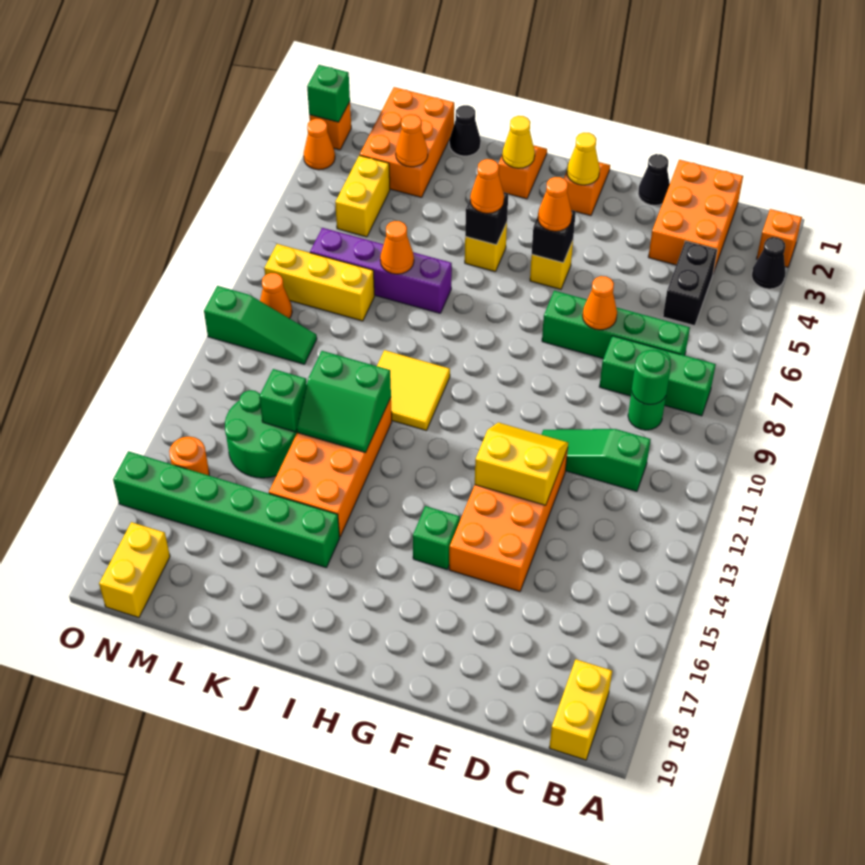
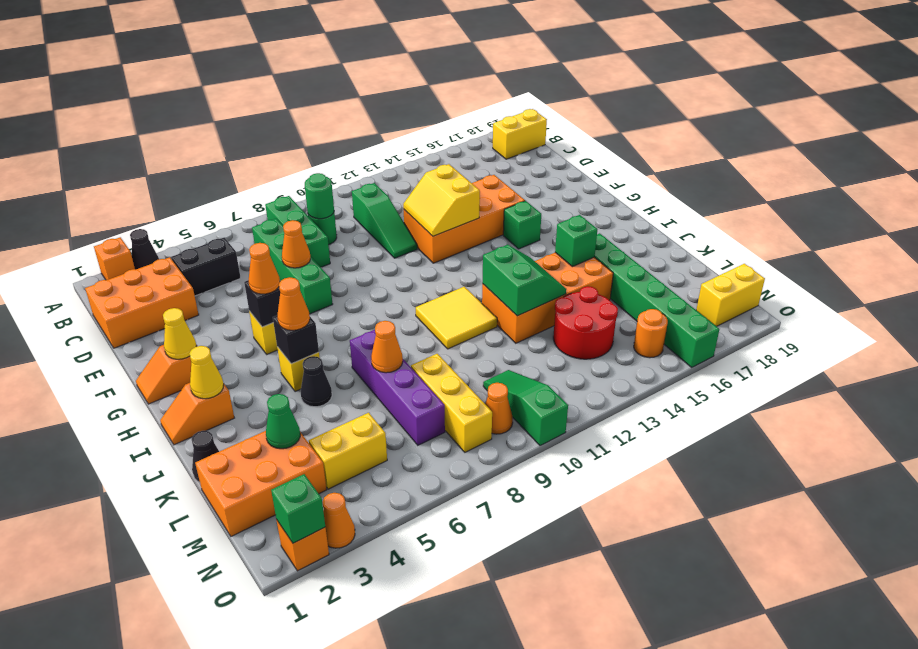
black cone E1 level 1 -> black cone J5 level 1
orange cone L3 level 2 -> green cone L3 level 2
green round brick L13:M14 level 1 -> red round brick L13:M14 level 1
green brick L13 level 2 -> green brick J15 level 2

